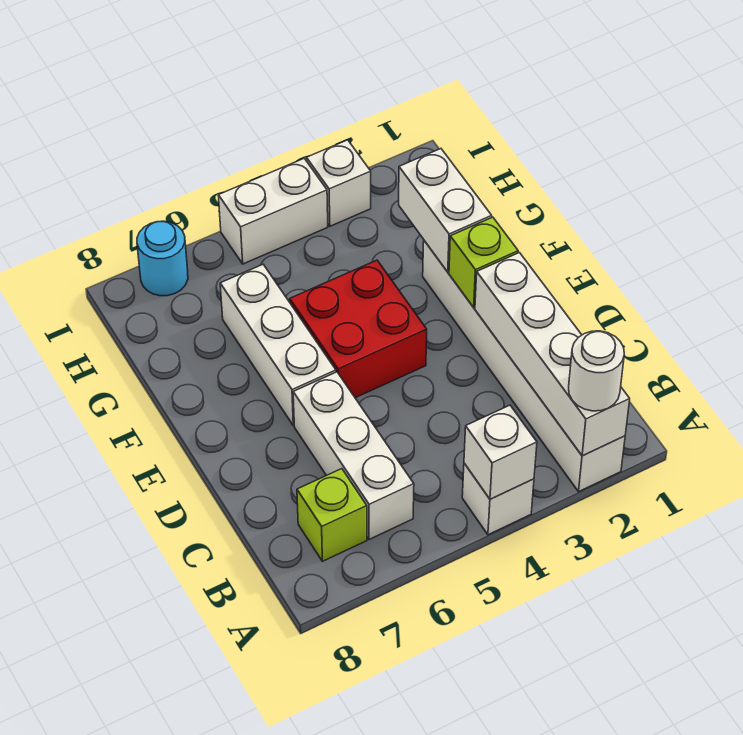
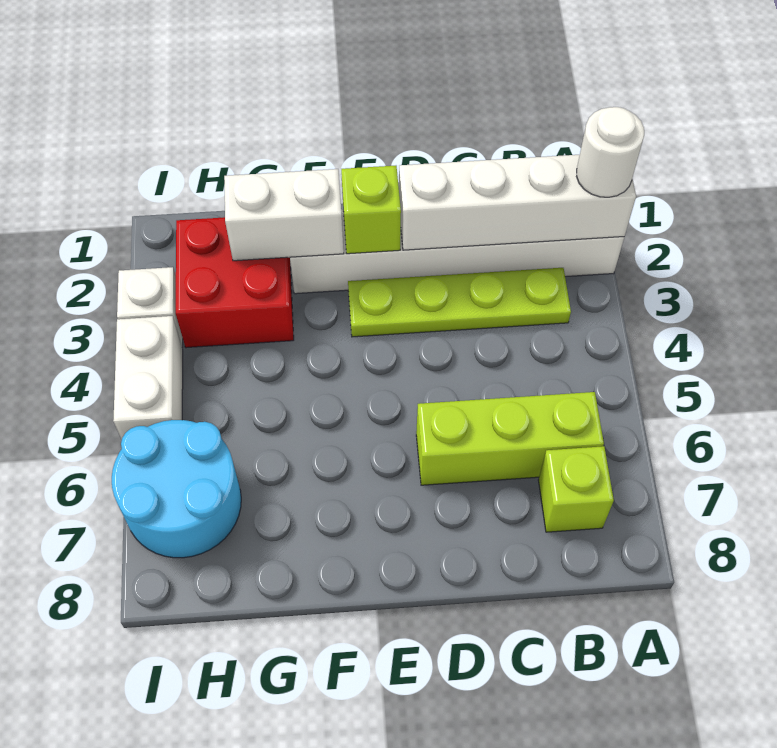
white brick A4 level 1 -> none
white brick A4 level 2 -> none
none -> lime plate B3:E3 level 1
white brick B6:D6 level 1 -> lime brick B6:D6 level 1
red brick E4:F5 level 1 -> red brick G2:H3 level 1
white brick E6:G6 level 1 -> none
cyan round brick I7 level 1 -> cyan round brick H6:I7 level 1

